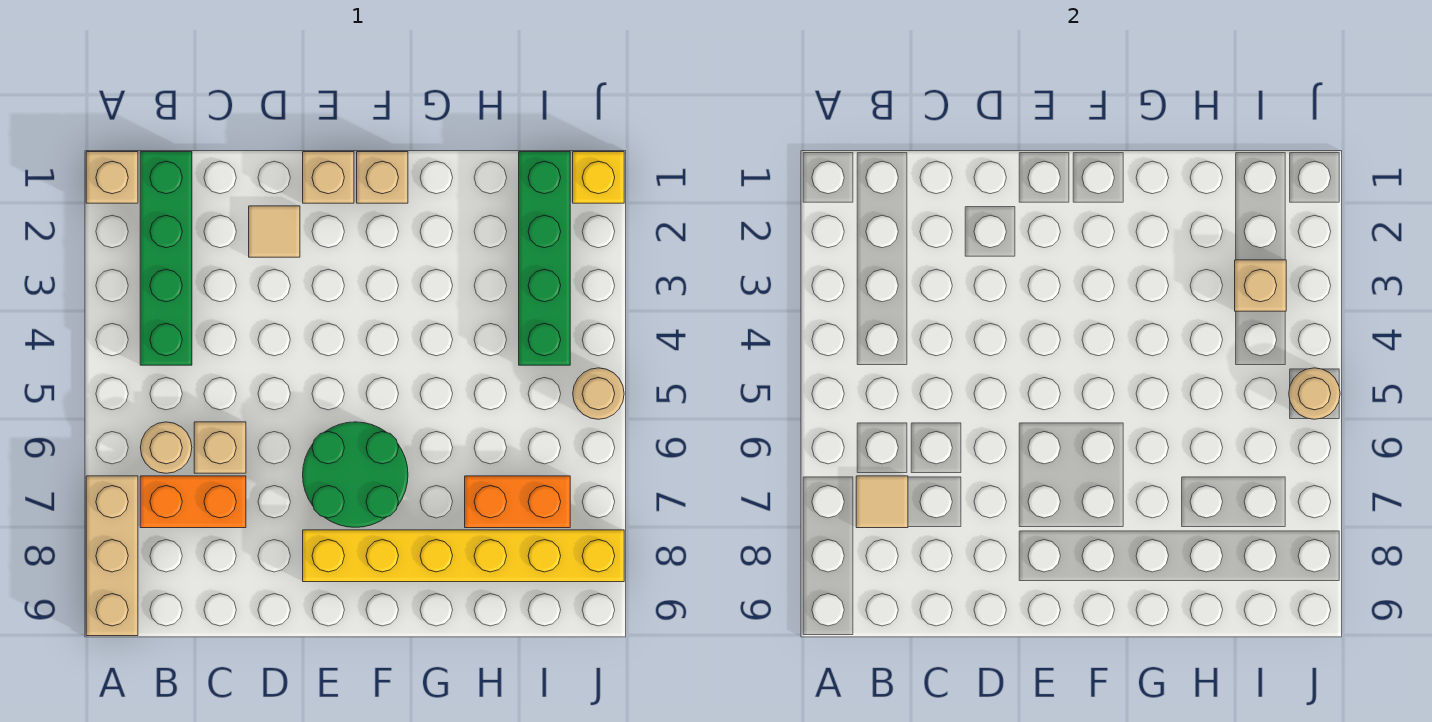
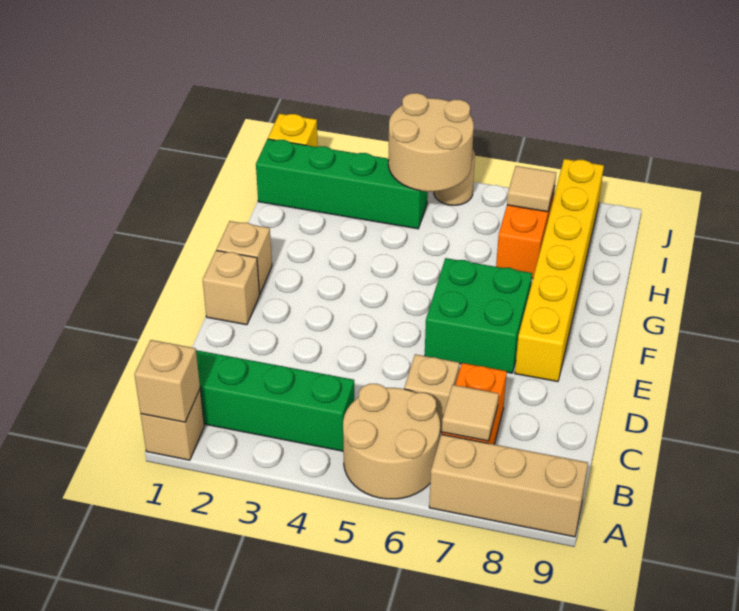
tan round brick B6 level 1 -> tan round brick A5:B6 level 1
tan tile D2 level 1 -> tan tile I7 level 2
green round brick E6:F7 level 1 -> green brick E6:F7 level 1
tan brick I3 level 2 -> tan brick A1 level 2
tan round brick J5 level 2 -> tan round brick I4:J5 level 2

